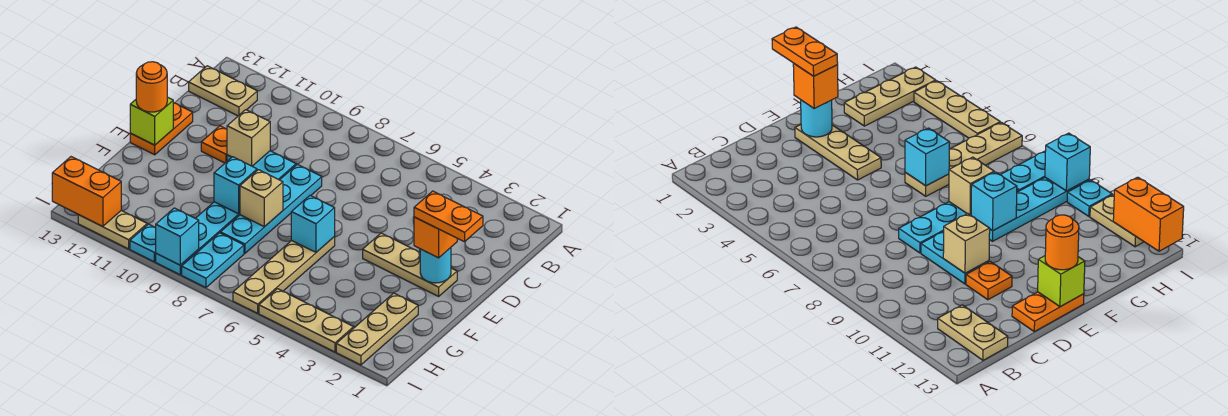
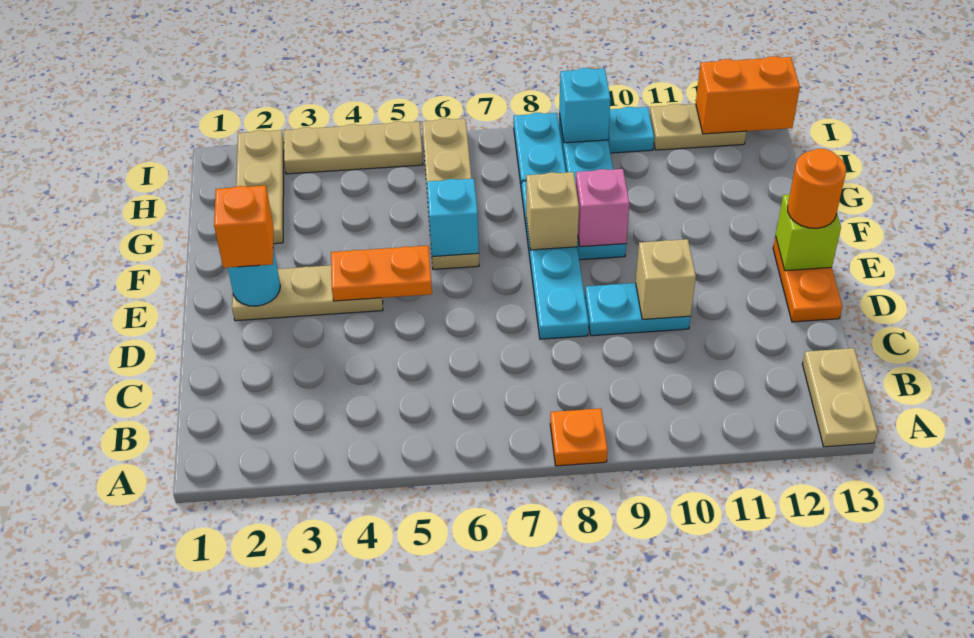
tan plate B12:B13 level 1 -> tan plate A13:B13 level 1
orange plate D11 level 1 -> orange plate A8 level 1
orange plate E1:E2 level 4 -> orange plate E4:E5 level 2
cyan brick F9 level 2 -> pink brick F9 level 2

